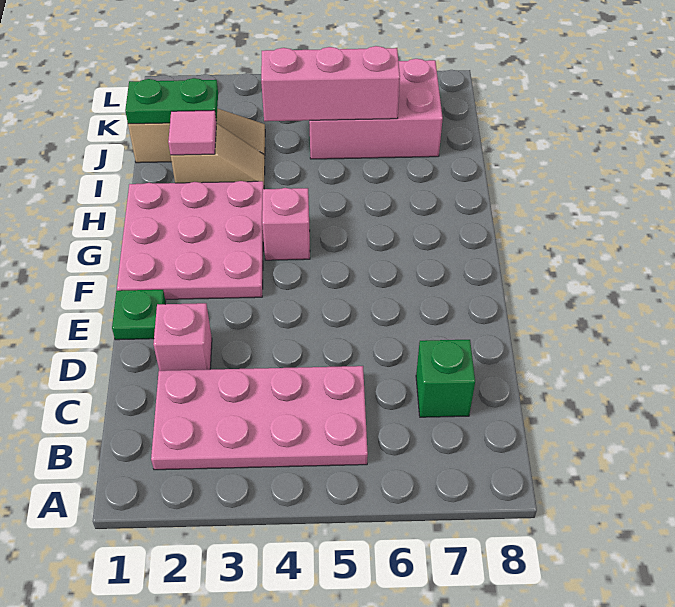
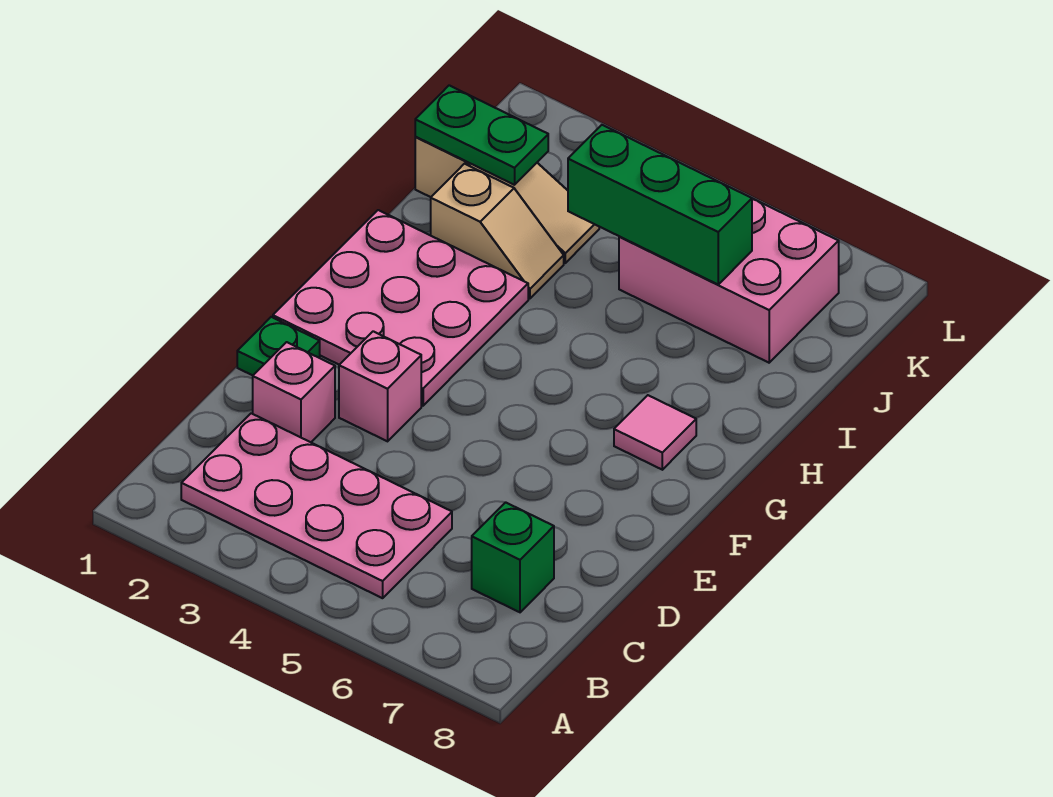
pink brick G4 level 1 -> pink brick E3 level 1
pink tile I2 level 2 -> pink tile G7 level 1
pink brick J4:J6 level 2 -> green brick J4:J6 level 2

